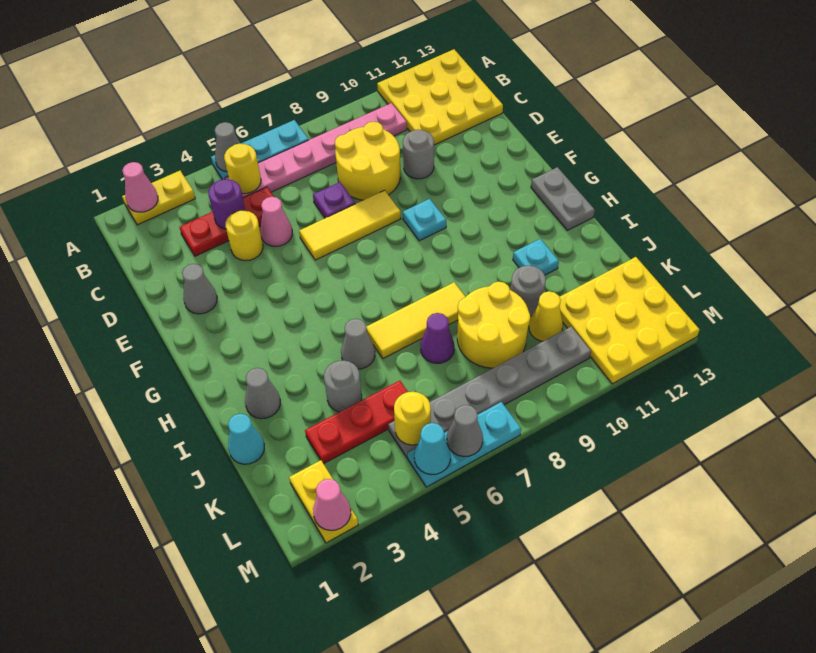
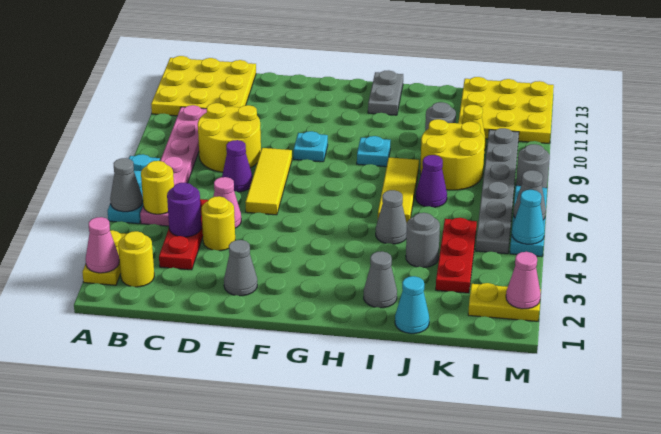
purple plate D7 level 1 -> purple cone D7 level 1
grey round brick D10 level 1 -> grey round brick M8 level 1
grey plate G13:H13 level 1 -> grey plate H12:H13 level 1
cyan plate I11 level 1 -> cyan plate H9 level 1
yellow round brick L5 level 2 -> yellow round brick B2 level 1

